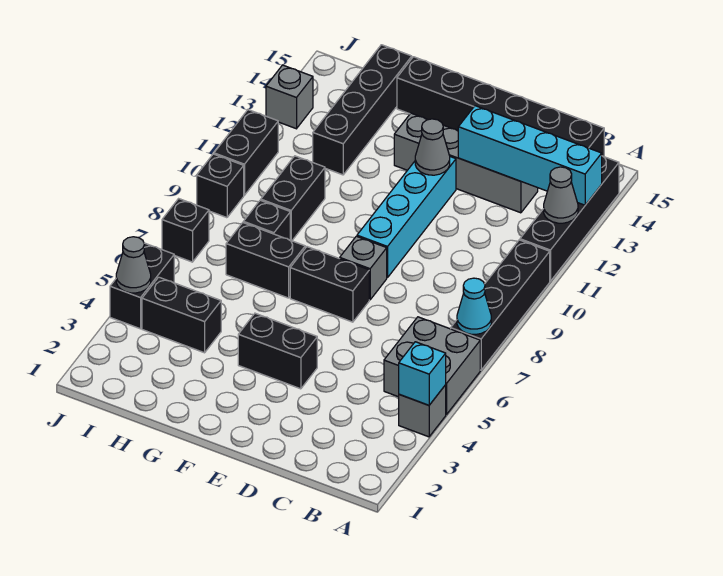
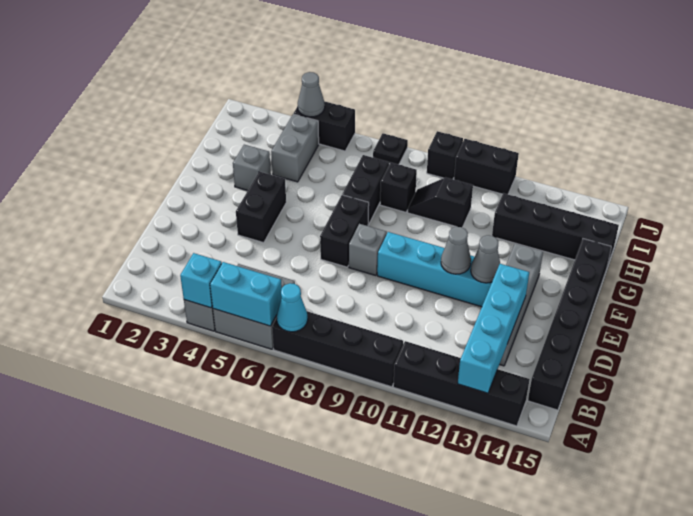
none -> cyan brick A5:A6 level 2
grey cone A12 level 2 -> grey cone E11 level 2
black brick H4:I4 level 1 -> grey brick H4:I4 level 1
black brick H9:H10 level 1 -> black slope H9:H10 level 1 top 10
black brick J7 level 1 -> black plate J7 level 1
grey brick J13 level 1 -> grey brick G3 level 1

